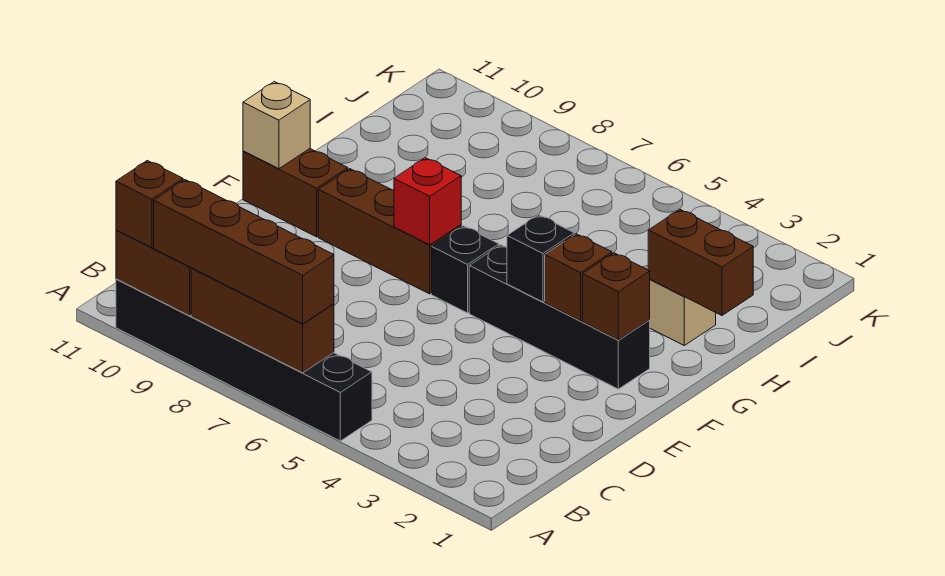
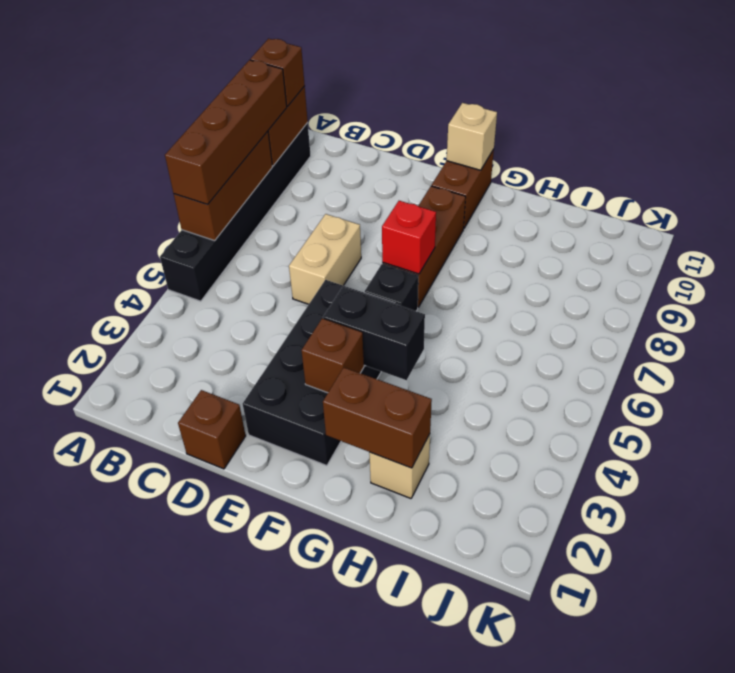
none -> tan brick D6:D7 level 1
black brick F2:F5 level 1 -> black brick E2:F5 level 1
brown brick F2 level 2 -> brown brick D1 level 1
black brick F4 level 2 -> black brick F4:G4 level 2
brown brick H1:H2 level 2 -> brown brick G2:H2 level 2

